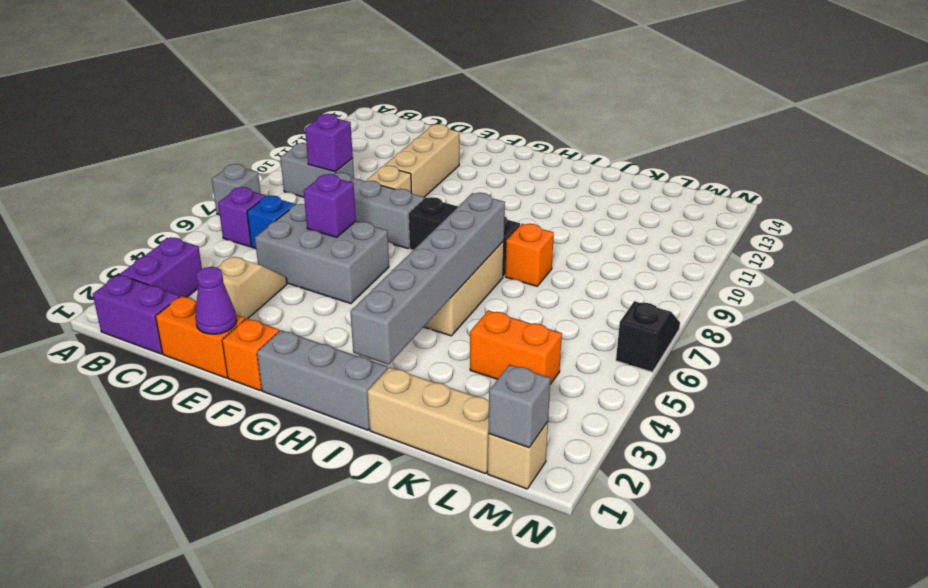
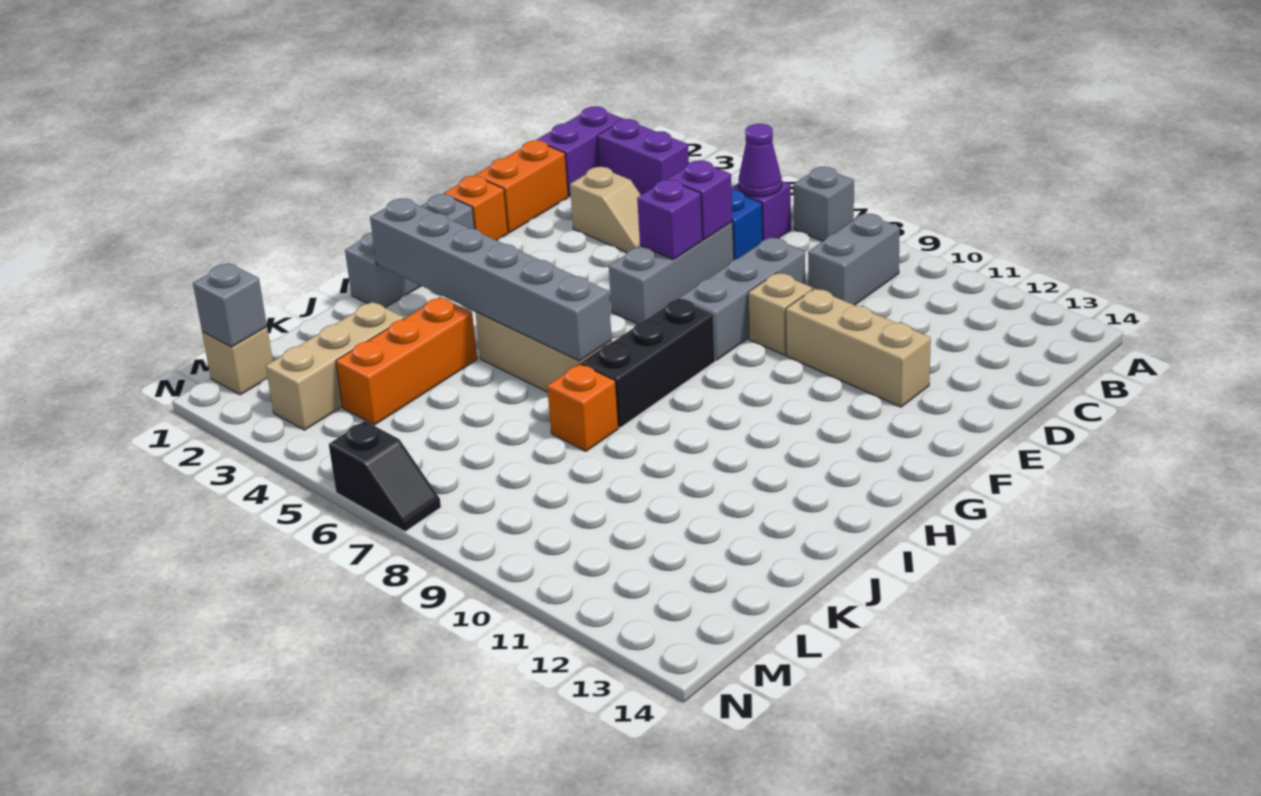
purple brick C9 level 2 -> purple brick D6 level 2
grey brick D5:F6 level 1 -> grey brick D6:F6 level 1
purple cone E1 level 2 -> purple cone B6 level 2
tan brick J1:L1 level 1 -> tan brick K3:M3 level 1
orange brick K4:L4 level 1 -> orange brick J4:L4 level 1

